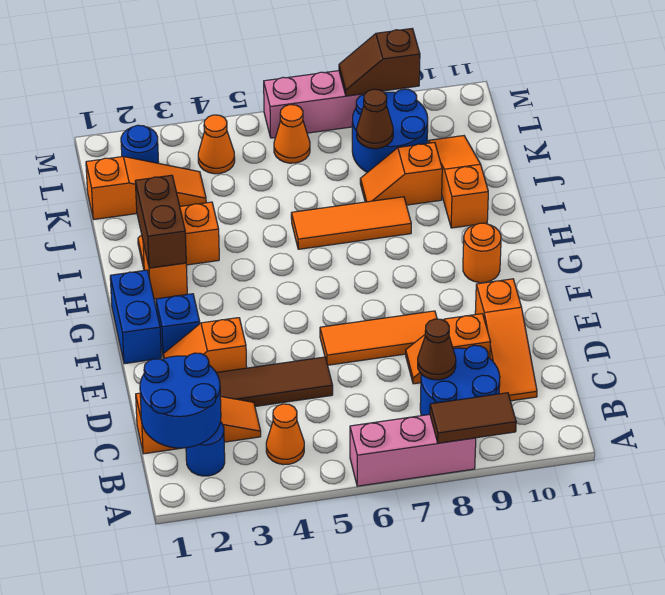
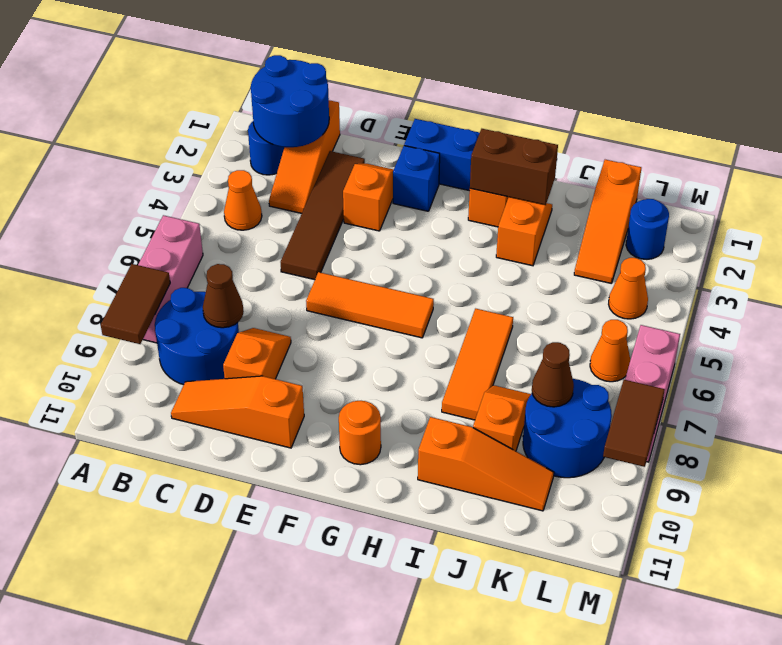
orange tile E6:E8 level 1 -> orange tile E6:G6 level 1
brown slope M8:M9 level 2 top 9 -> brown tile M8:M9 level 2

